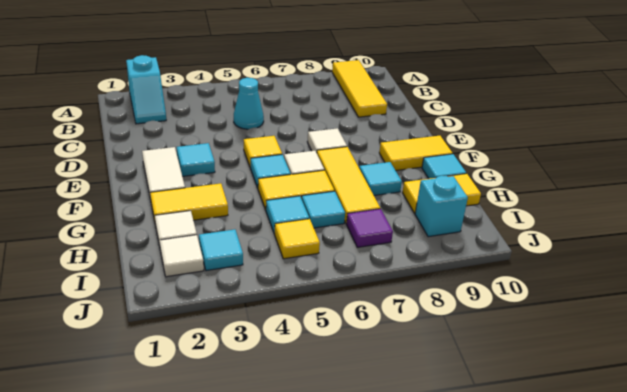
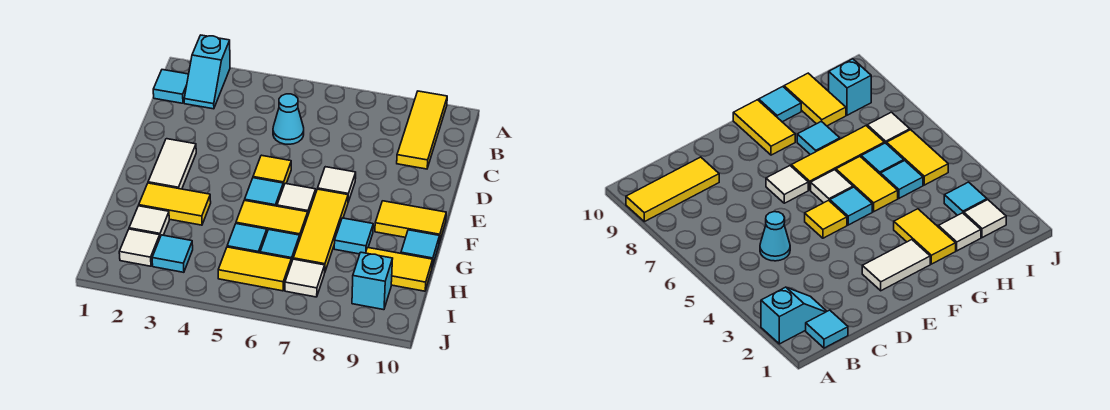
cyan tile E3 level 1 -> cyan tile B1 level 1
yellow tile I5 level 1 -> yellow tile I5:I6 level 1
purple tile I7 level 1 -> white tile I7 level 1

